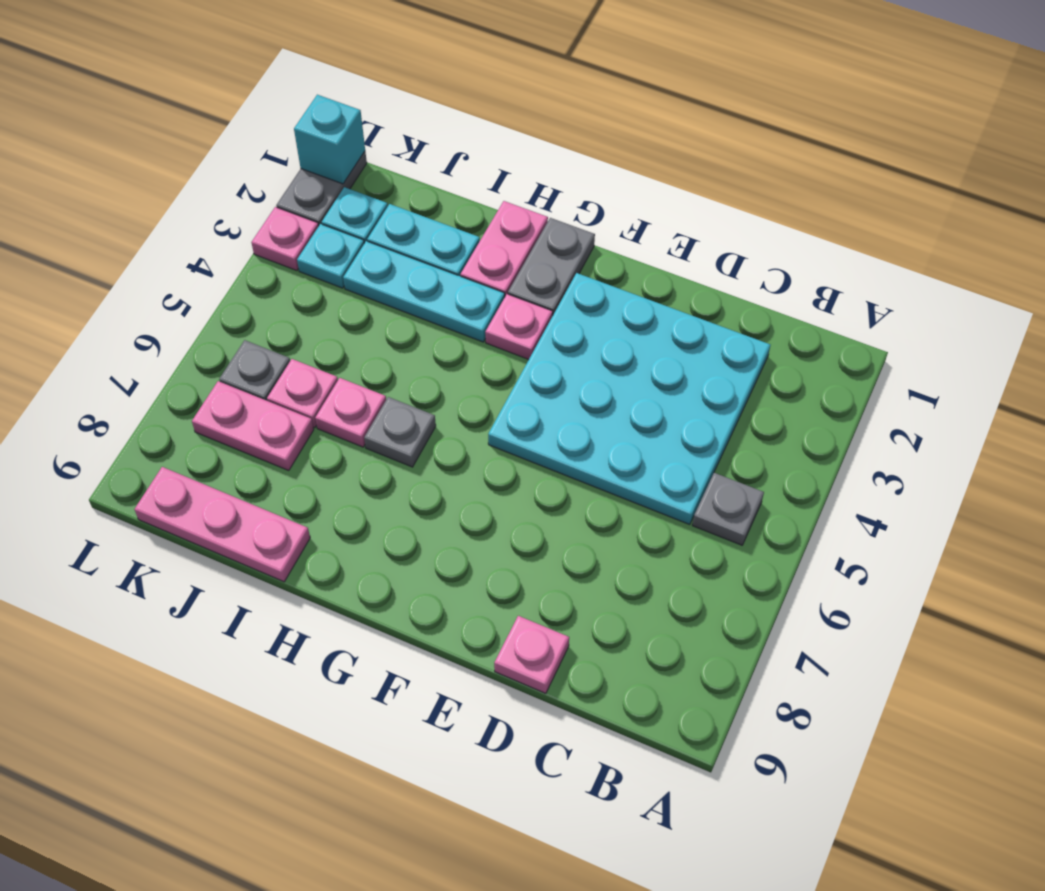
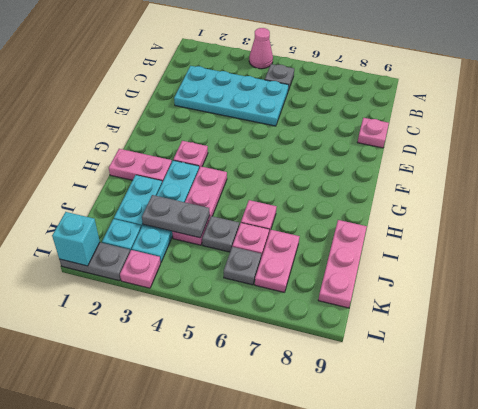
none -> pink cone A4 level 1
cyan plate C2:F5 level 1 -> cyan plate C2:D5 level 1
grey plate G1:G2 level 1 -> grey plate J3:J4 level 2
none -> pink plate H4:J4 level 1
grey plate H6 level 1 -> grey plate J5 level 1

